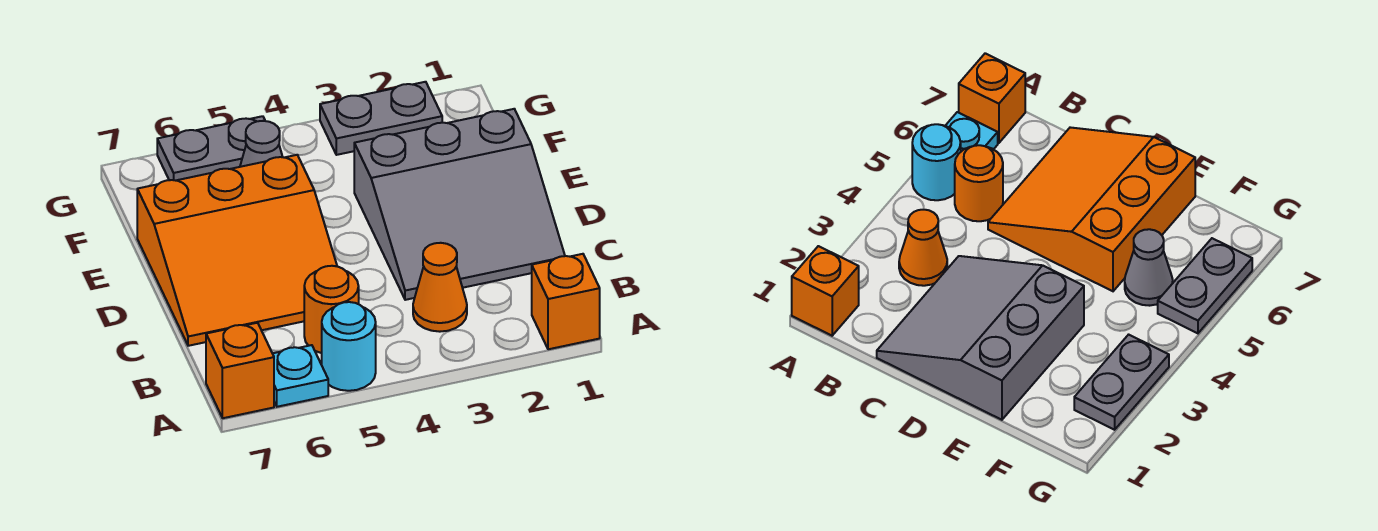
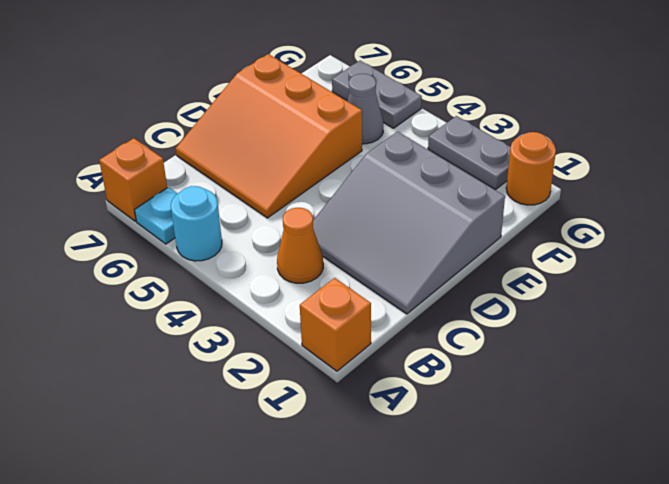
orange round brick B5 level 1 -> orange round brick G1 level 1

